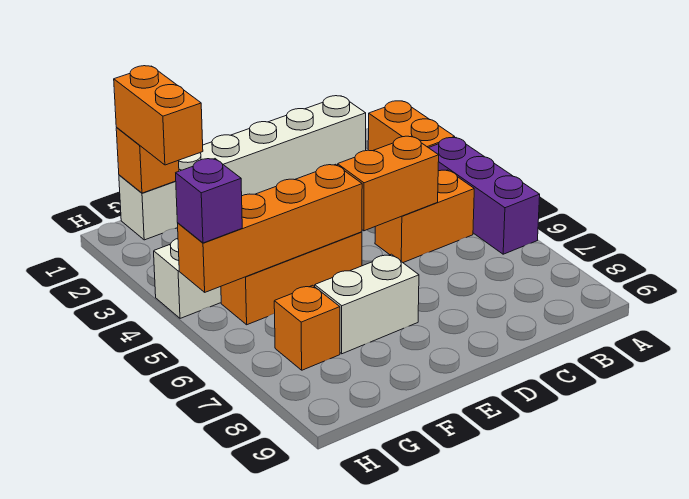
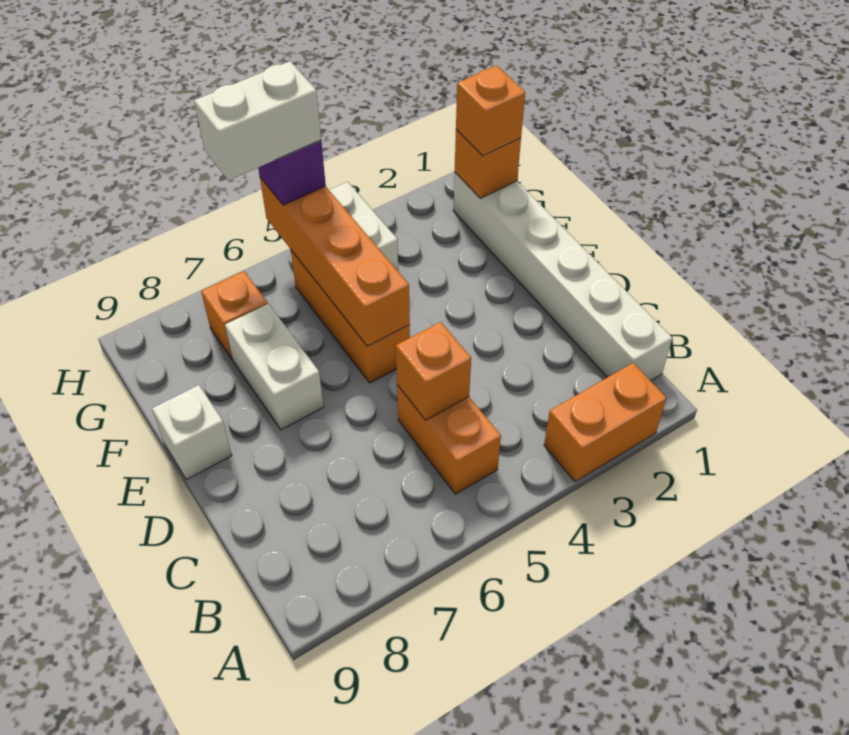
purple brick A4:A6 level 1 -> none
orange brick C5:D5 level 2 -> orange brick C5 level 2
none -> white brick E9 level 1
orange brick G1:G2 level 3 -> orange brick G1 level 3
none -> white brick H5:H6 level 4

